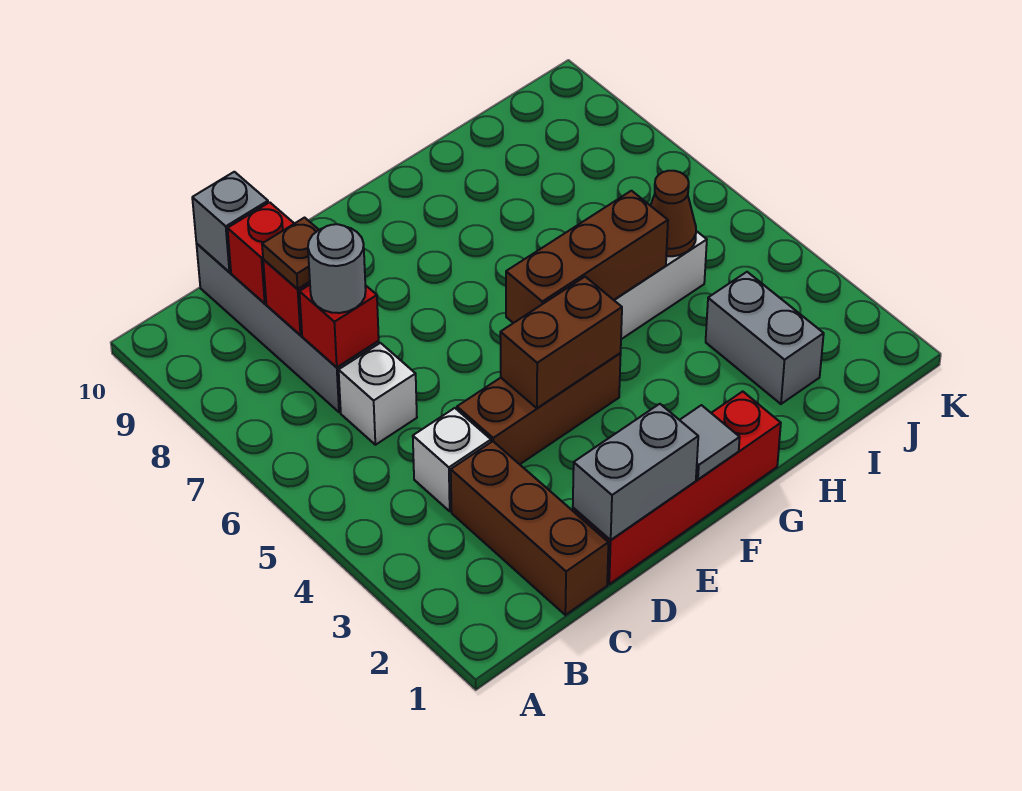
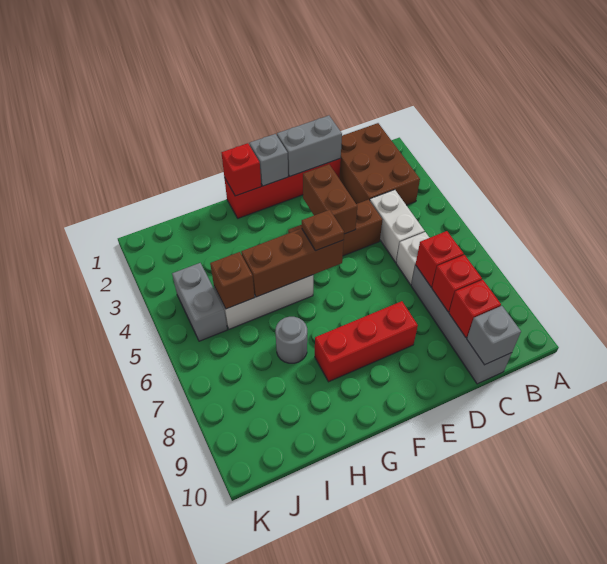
brown brick C1:C3 level 1 -> brown brick B1:C3 level 1
white brick C4 level 1 -> white brick C4:C5 level 1
grey round brick C7 level 3 -> grey round brick H7 level 1
brown plate C8 level 3 -> brown plate F5 level 3
brown brick E4:F4 level 2 -> brown brick E3:E4 level 2
none -> red brick E8:G8 level 1
grey tile F1 level 2 -> grey brick F1 level 2
none -> red brick G1 level 2
grey brick I2:I3 level 1 -> grey brick J4:J5 level 1
brown cone I5 level 2 -> brown brick I5 level 2

